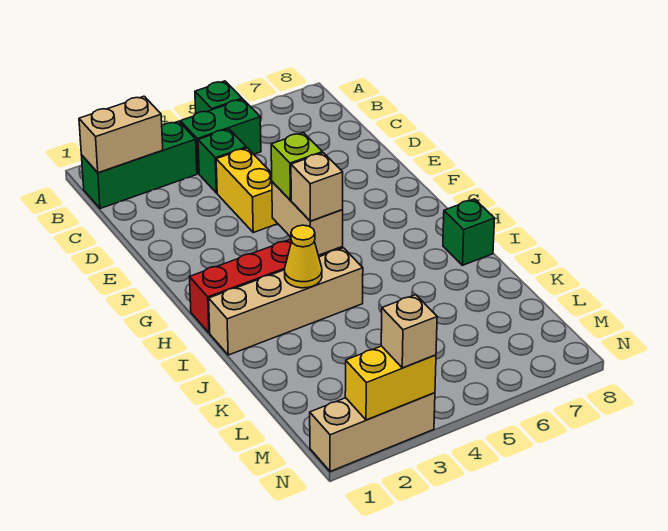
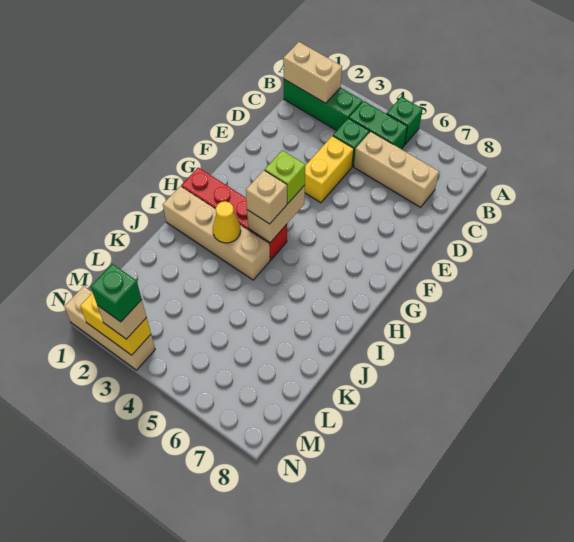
none -> tan brick C5:C7 level 1
green brick I8 level 1 -> green brick N3 level 4

